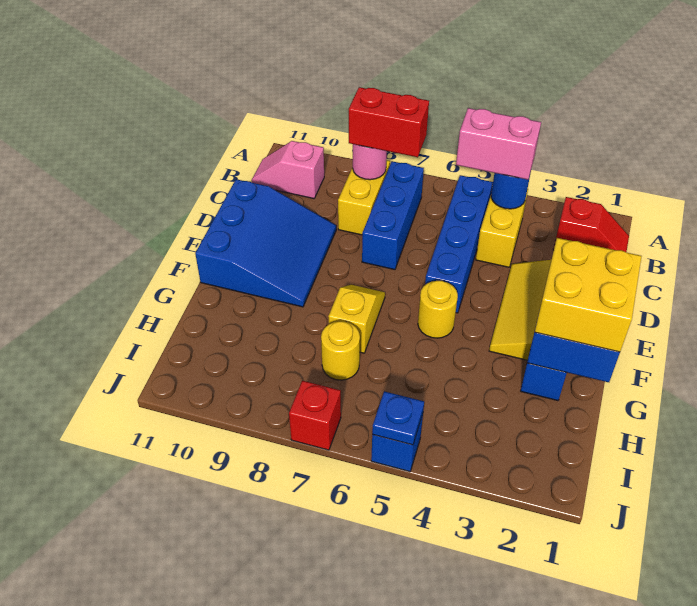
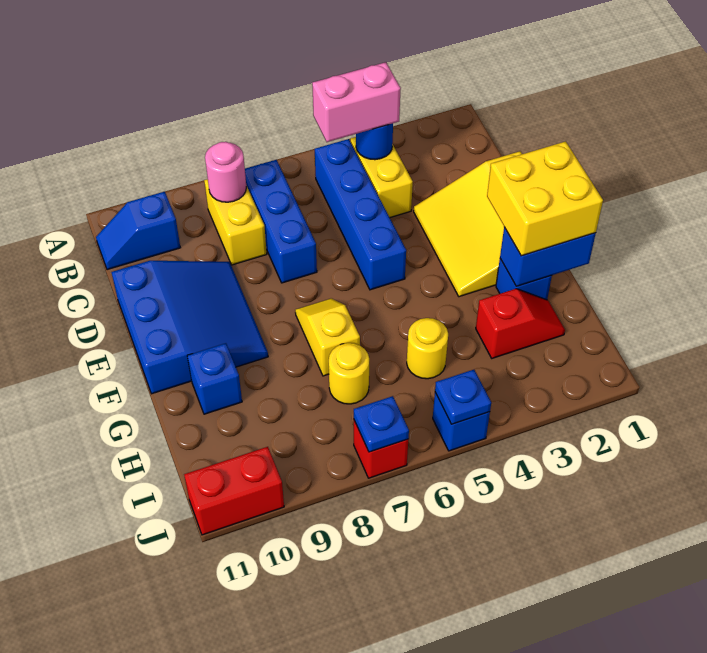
red slope B1:B2 level 1 top 2 -> red slope H2:H3 level 1 top 3
red brick B7:B8 level 3 -> red brick J10:J11 level 1
pink slope B10:B11 level 1 top 10 -> blue slope B10:B11 level 1 top 10
yellow round brick F5 level 1 -> yellow round brick H5 level 1
none -> blue brick G10 level 1
none -> blue plate J7 level 2

